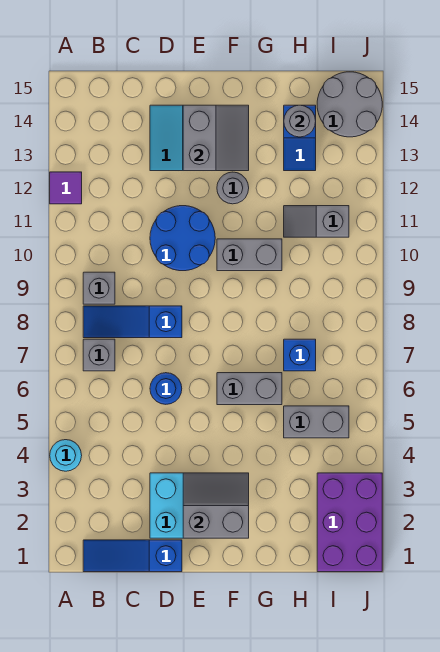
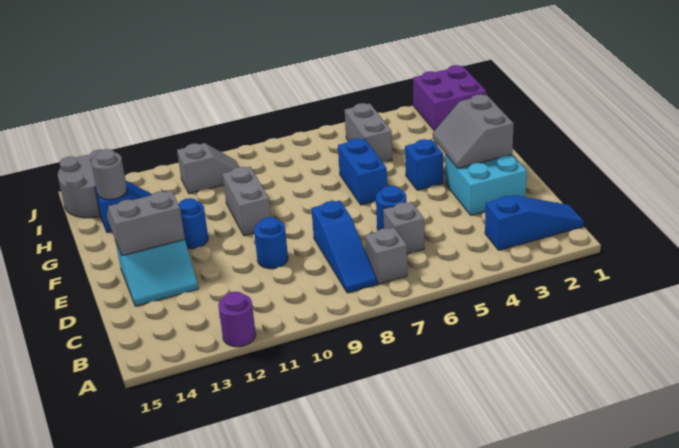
cyan round brick A4 level 1 -> none
purple tile A12 level 1 -> purple round brick A12 level 1
blue slope B1:D1 level 1 top D -> blue slope B1:B3 level 1 top 3
grey brick B9 level 1 -> grey brick C6 level 1
blue round brick D10:E11 level 1 -> blue round brick D10 level 1
grey brick F6:G6 level 1 -> blue brick F6:G6 level 1
grey round brick F12 level 1 -> blue round brick F12 level 1
blue brick H7 level 1 -> blue brick F4 level 1
grey slope H11:I11 level 1 top I -> grey slope I10:I11 level 1 top 11
purple brick I1:J3 level 1 -> purple brick I1:J2 level 1

